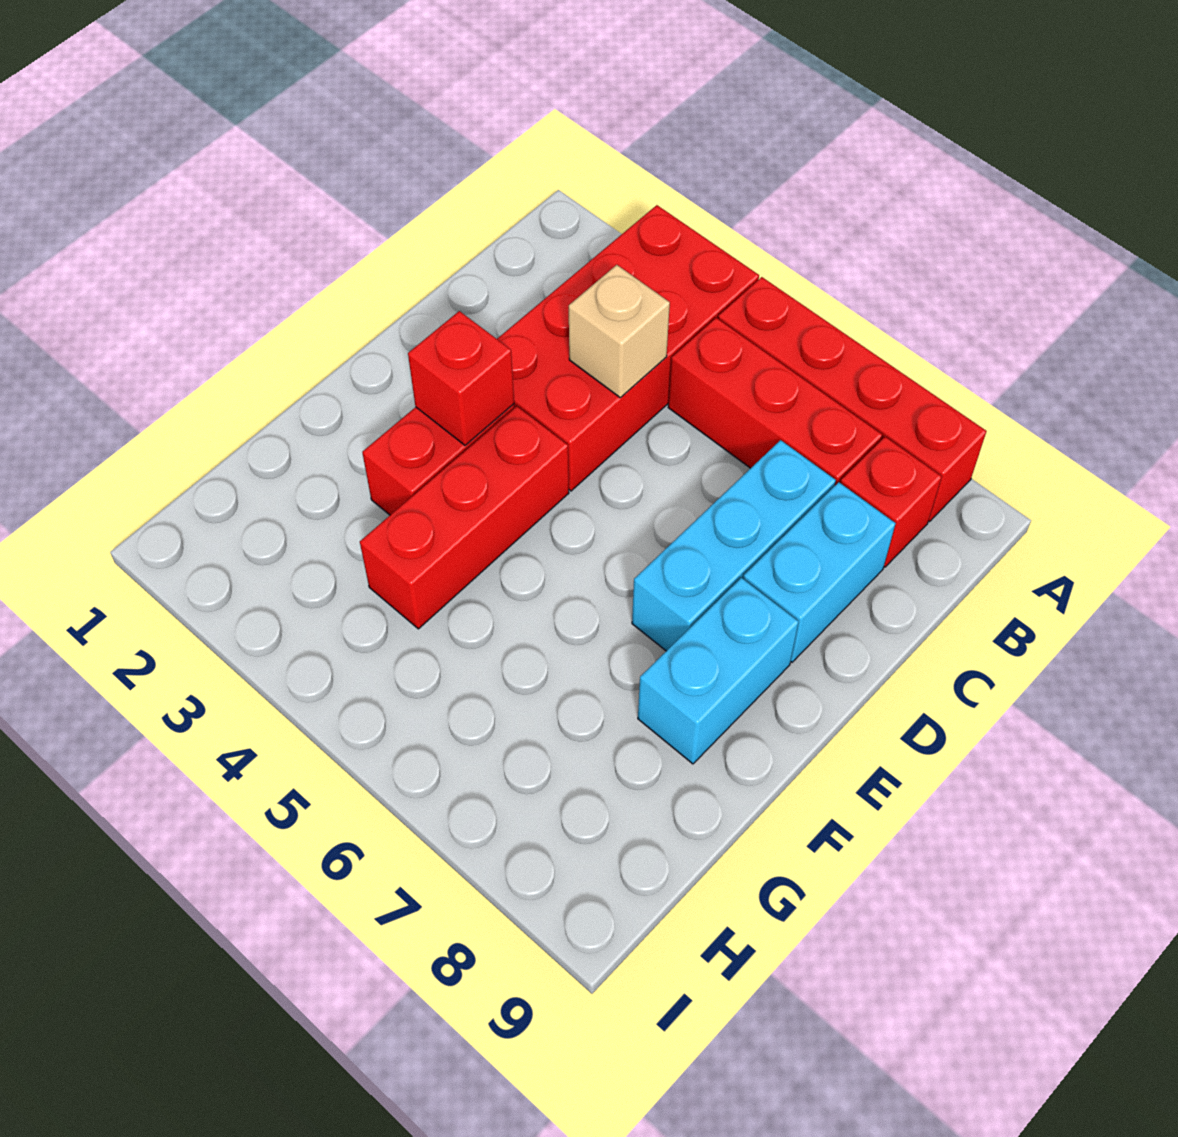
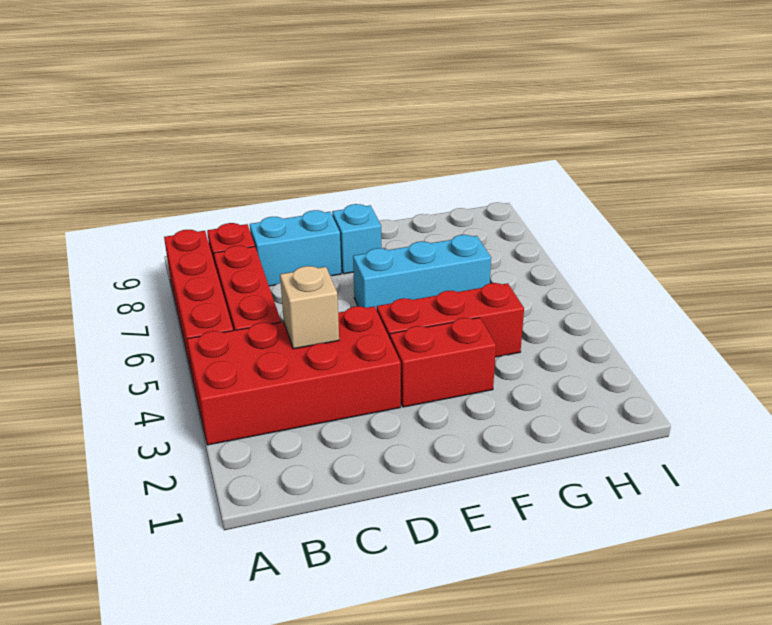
cyan brick C7:E7 level 1 -> cyan brick E6:G6 level 1
red brick E3 level 2 -> none
cyan brick E8:F8 level 1 -> cyan brick E8 level 1

